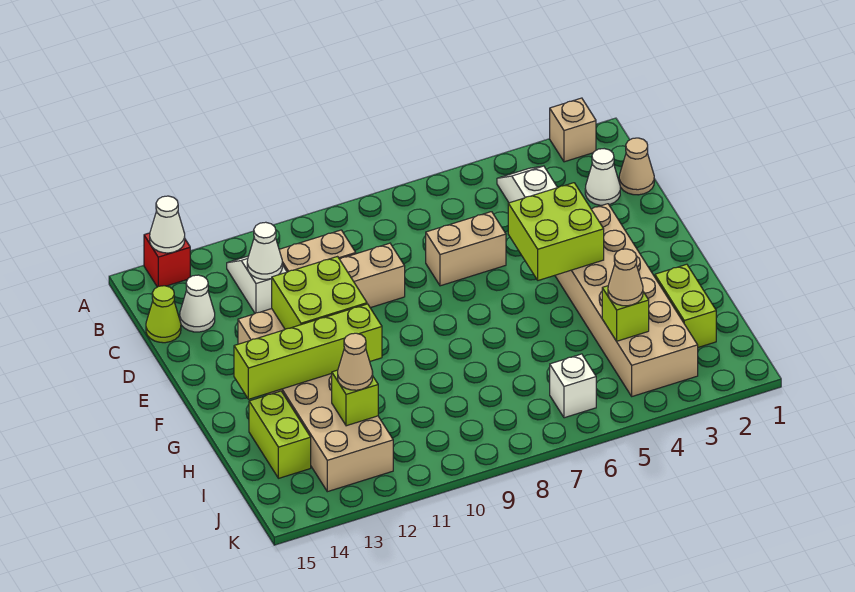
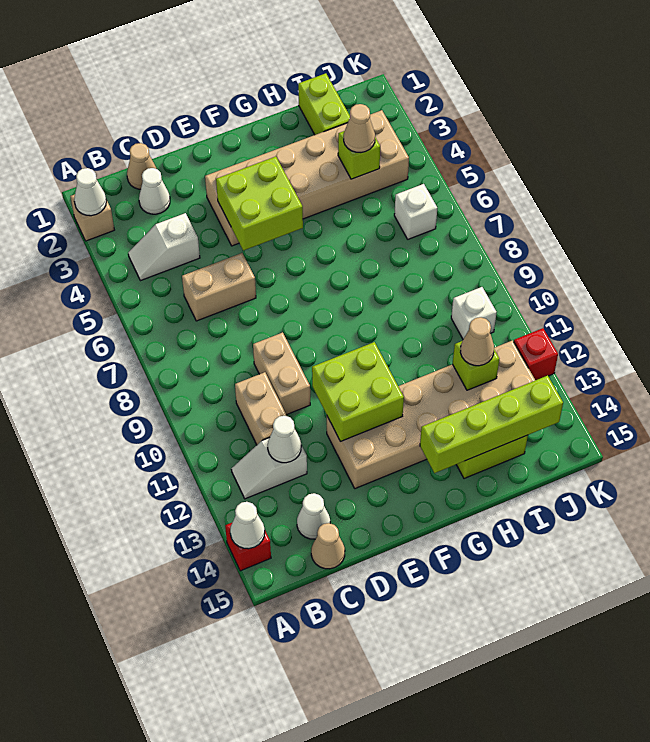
none -> white cone A2 level 2
lime cone C15 level 1 -> tan cone C15 level 1
tan brick D6:D7 level 1 -> tan brick C6:D6 level 1
lime brick G11:G14 level 2 -> lime brick G14:J14 level 2
lime brick H2:I2 level 1 -> lime brick I1:I2 level 1
none -> white brick J10 level 1
none -> red brick K12 level 1

